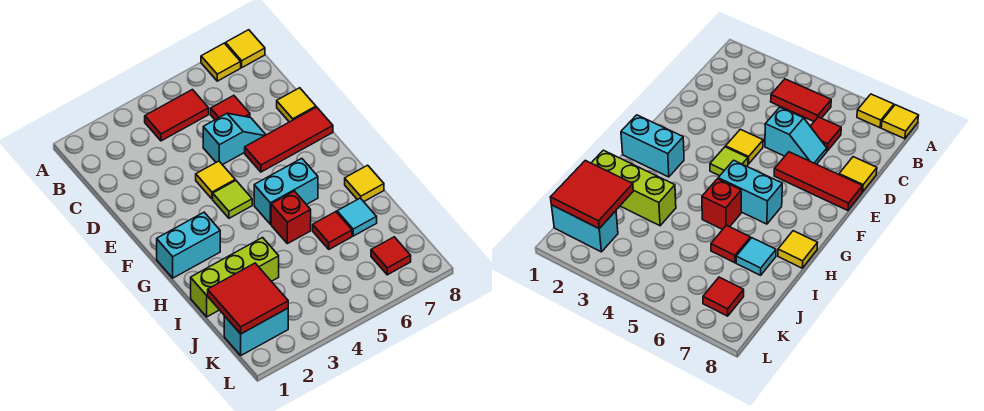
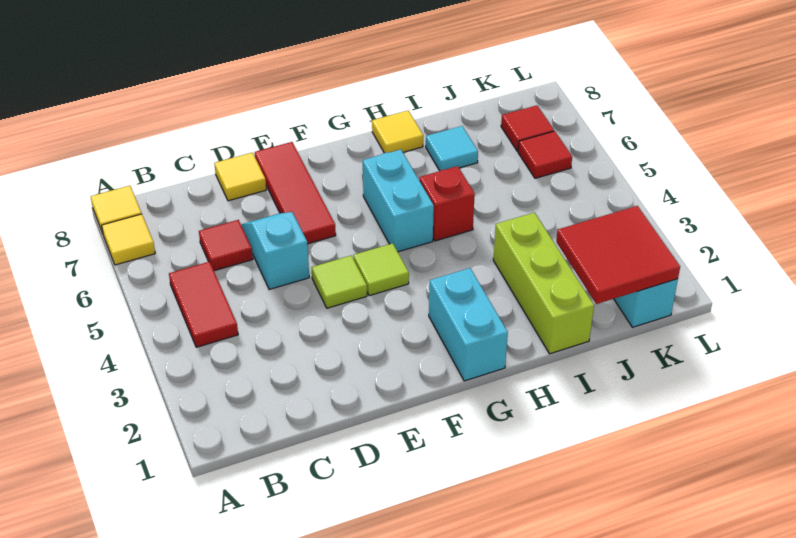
yellow tile E4 level 1 -> lime tile E4 level 1
red tile I6 level 1 -> red tile K6 level 1

